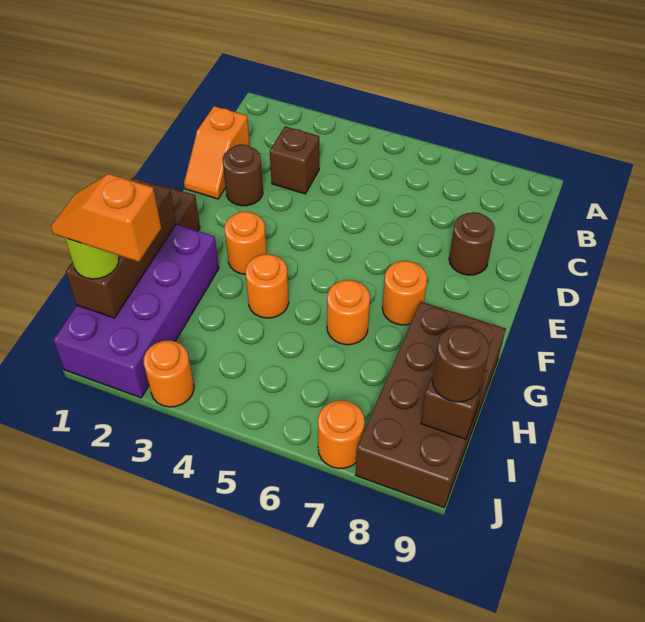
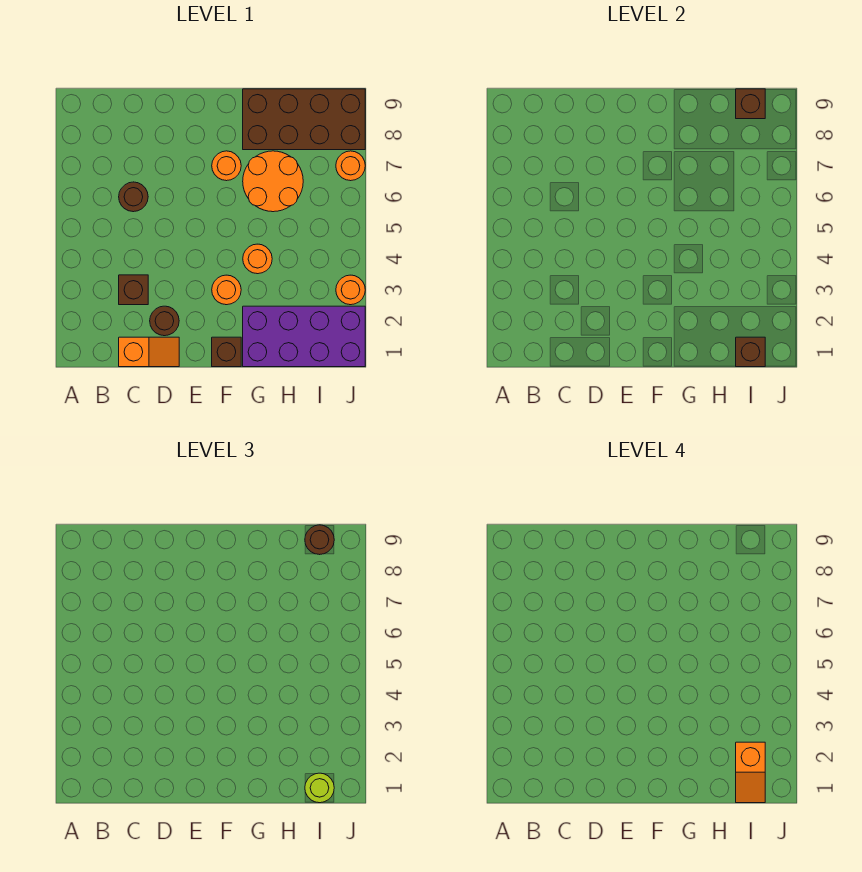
brown round brick D8 level 1 -> brown round brick C6 level 1
brown brick G1:I1 level 2 -> brown brick I1 level 2
orange round brick G6 level 1 -> orange round brick G6:H7 level 1

